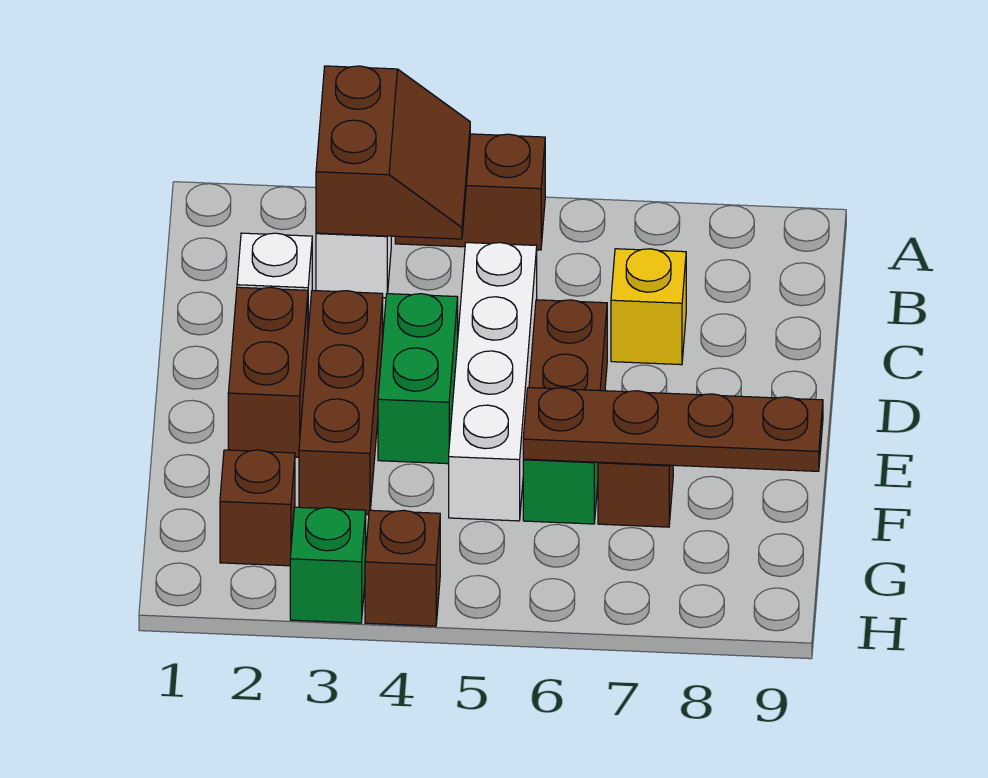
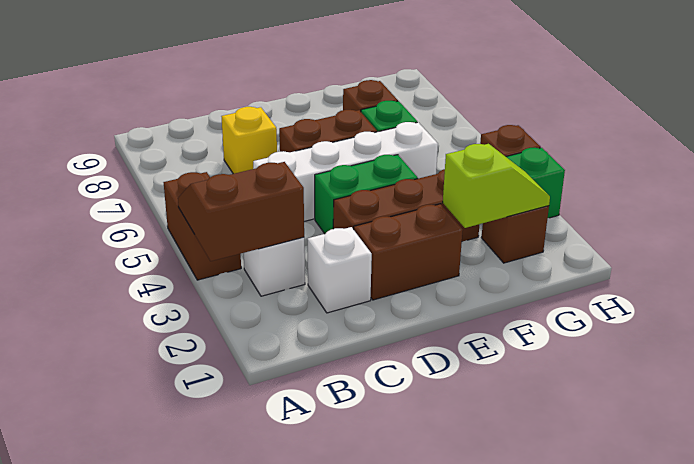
none -> lime slope F2:G2 level 2 top F
brown plate F6:F9 level 2 -> none

